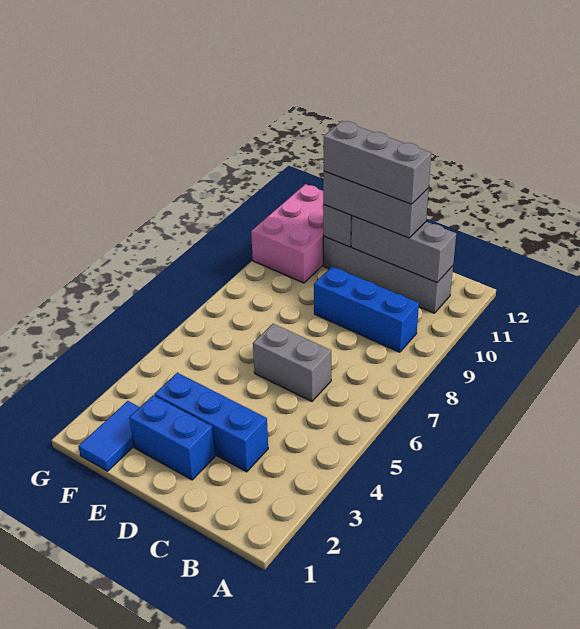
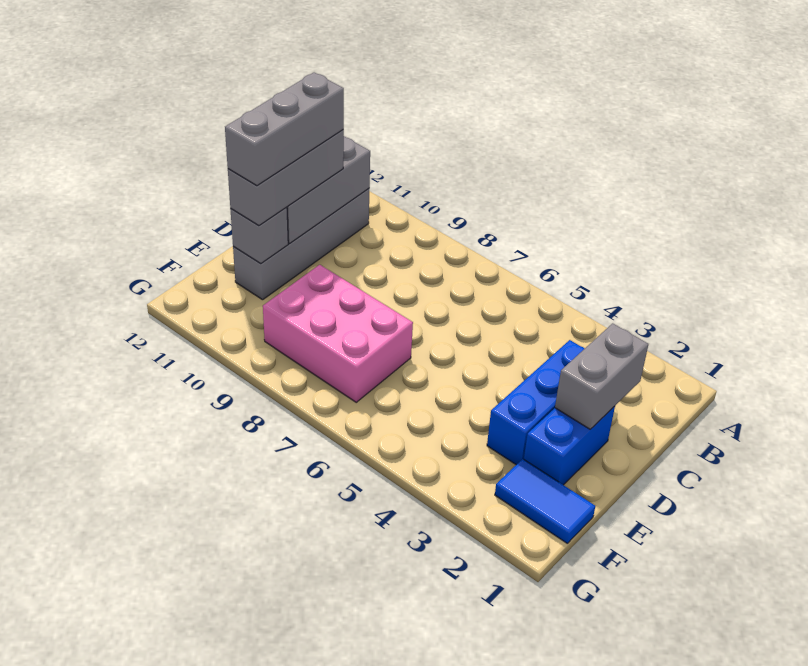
blue brick B9:D9 level 1 -> none
grey brick C6:D6 level 1 -> grey brick C2:D2 level 2
pink brick F10:G12 level 1 -> pink brick E7:F9 level 1

